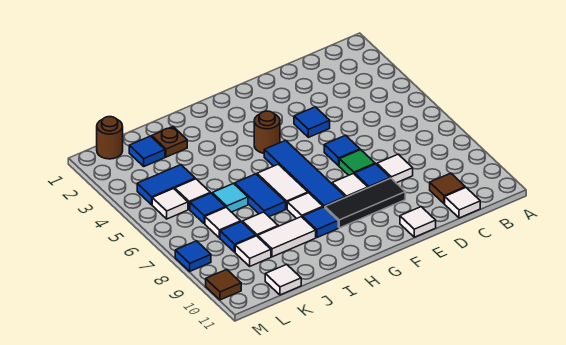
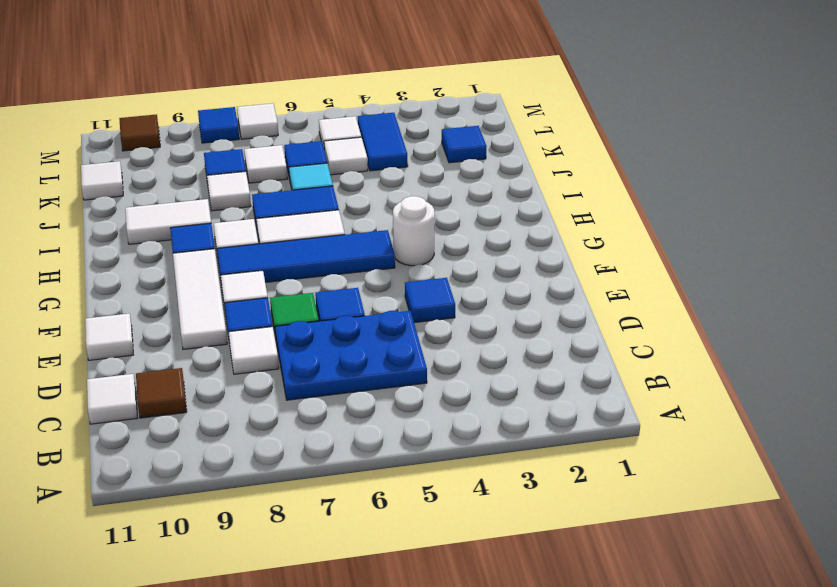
none -> blue plate C5:D7 level 1
black tile E9:G9 level 1 -> white tile E9:G9 level 1
brown round brick G4 level 1 -> white round brick G4 level 1
white tile I9:J9 level 1 -> white tile I9:I10 level 1
brown plate J2 level 1 -> none
white tile K9 level 1 -> white tile M7 level 1
brown round brick L1 level 1 -> none

